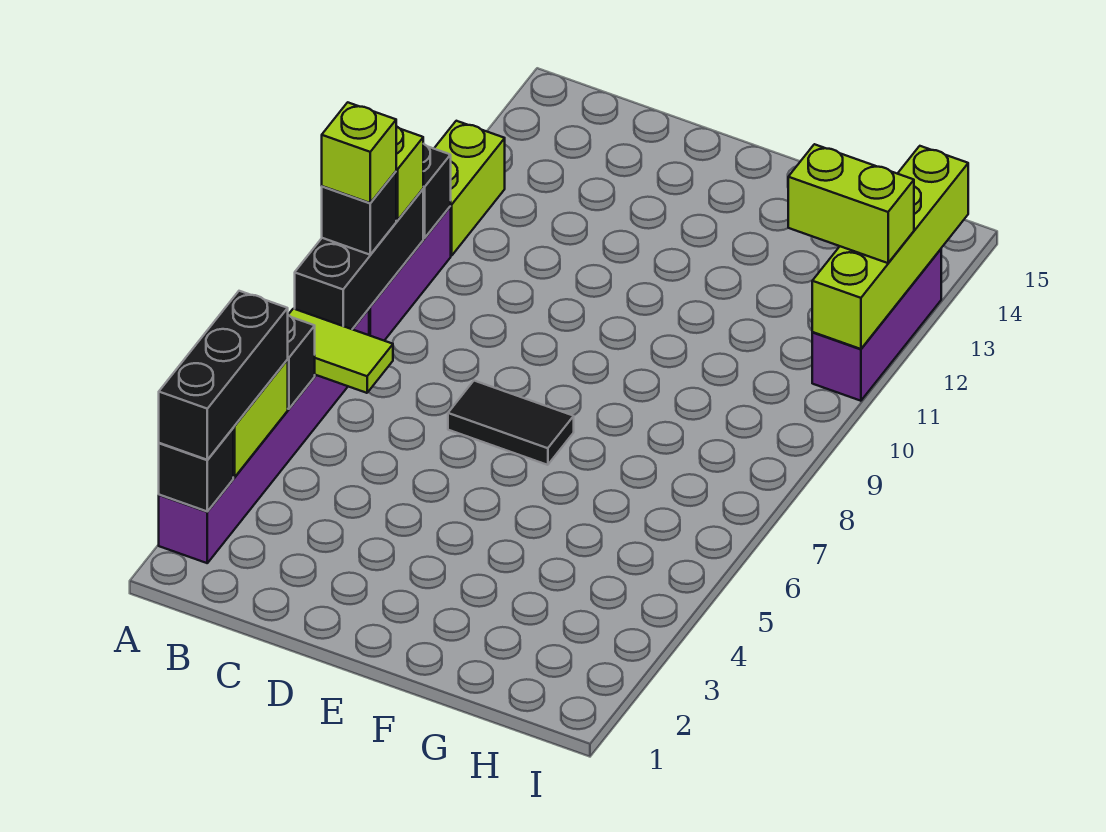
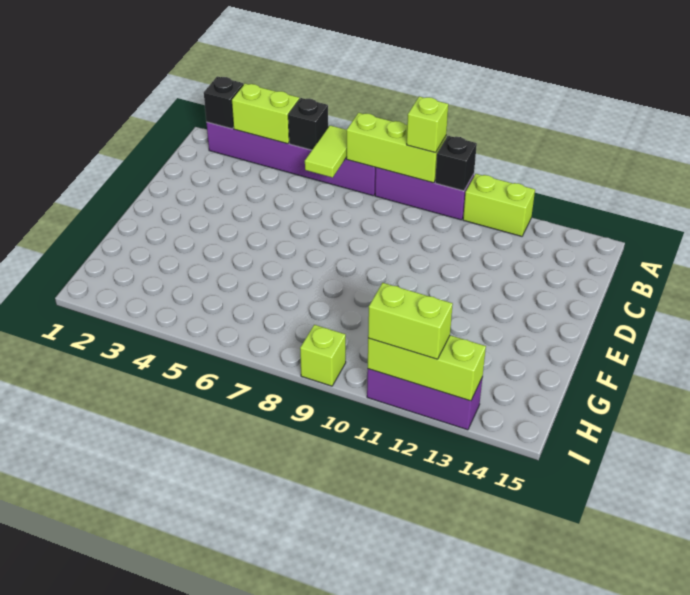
black brick A2:A4 level 3 -> none
black brick A7:A9 level 2 -> lime brick A7:A9 level 2
black brick A8 level 3 -> none
lime brick A8 level 4 -> lime brick I9 level 1
black tile D7:E7 level 1 -> none
lime brick H12:I12 level 3 -> lime brick I11:I12 level 3
lime brick I11:I14 level 2 -> lime brick I11:I13 level 2

